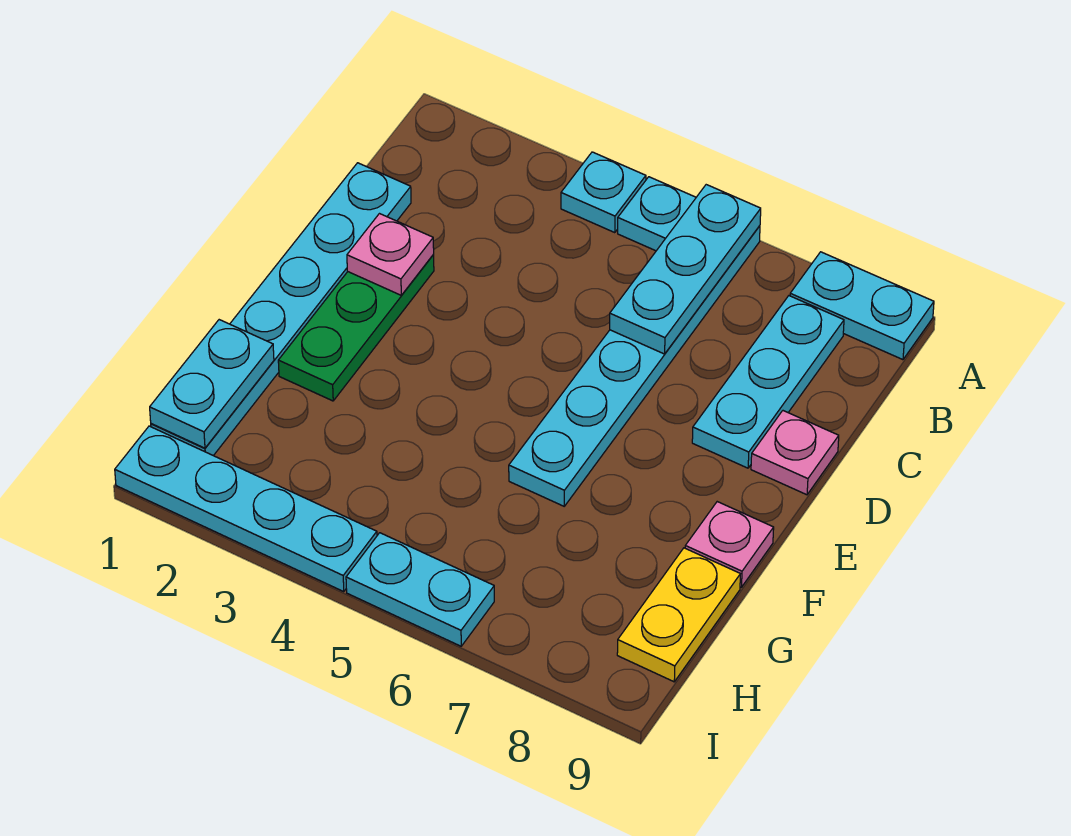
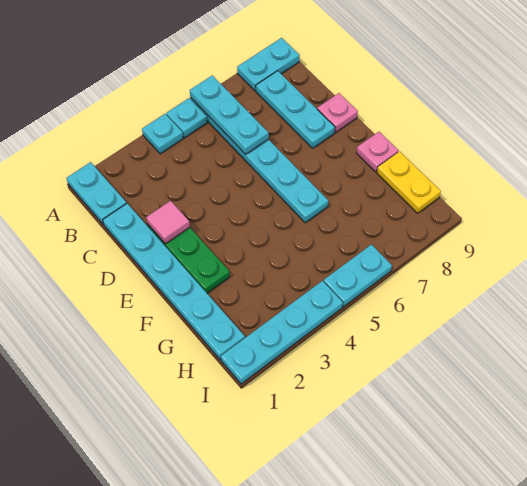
pink plate D2 level 2 -> pink tile D2 level 2
cyan plate G1:H1 level 2 -> cyan plate A1:B1 level 1

